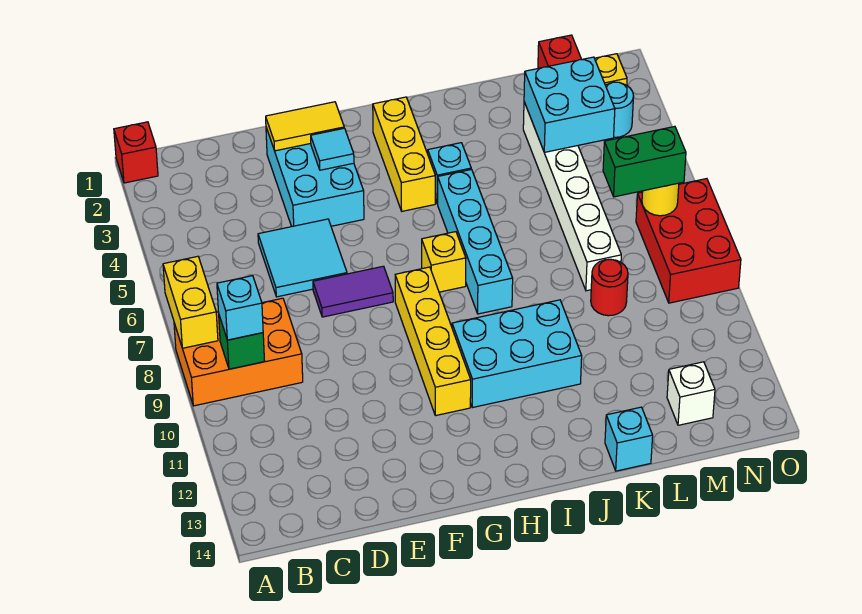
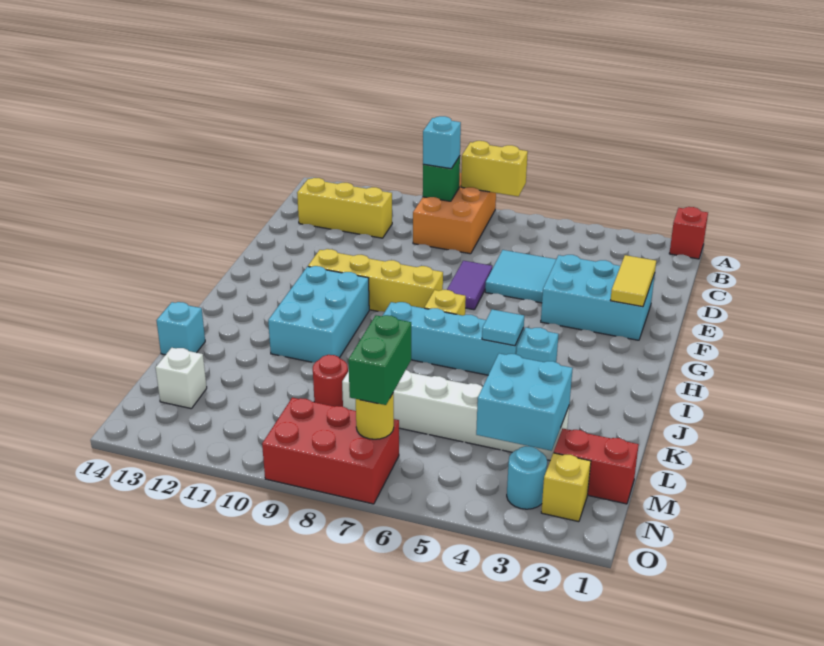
cyan tile F3 level 2 -> cyan tile I5 level 2
yellow brick H2:H4 level 1 -> yellow brick C11:C13 level 1

